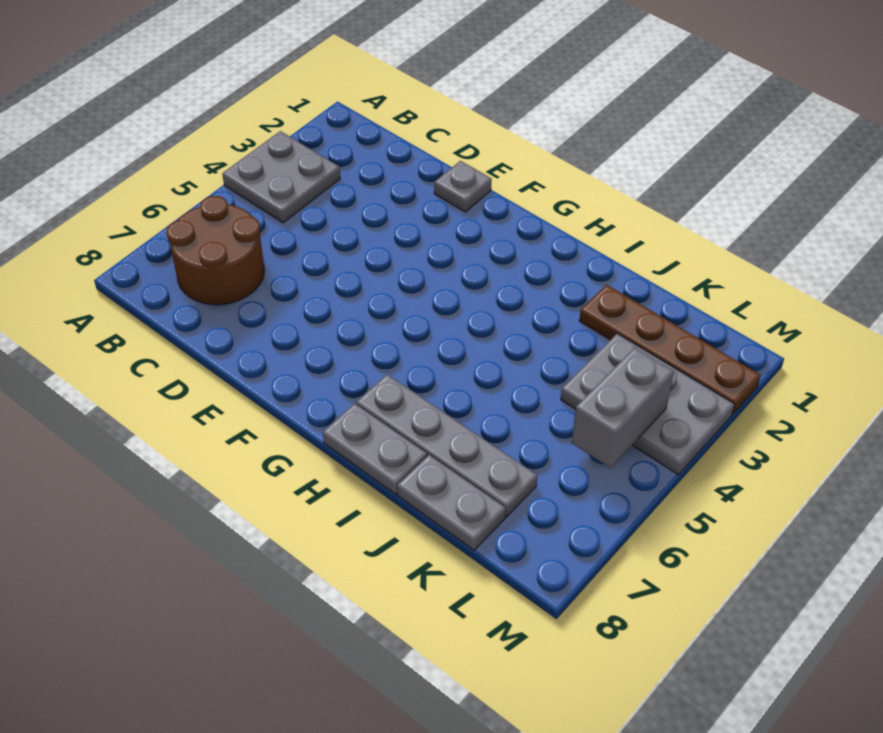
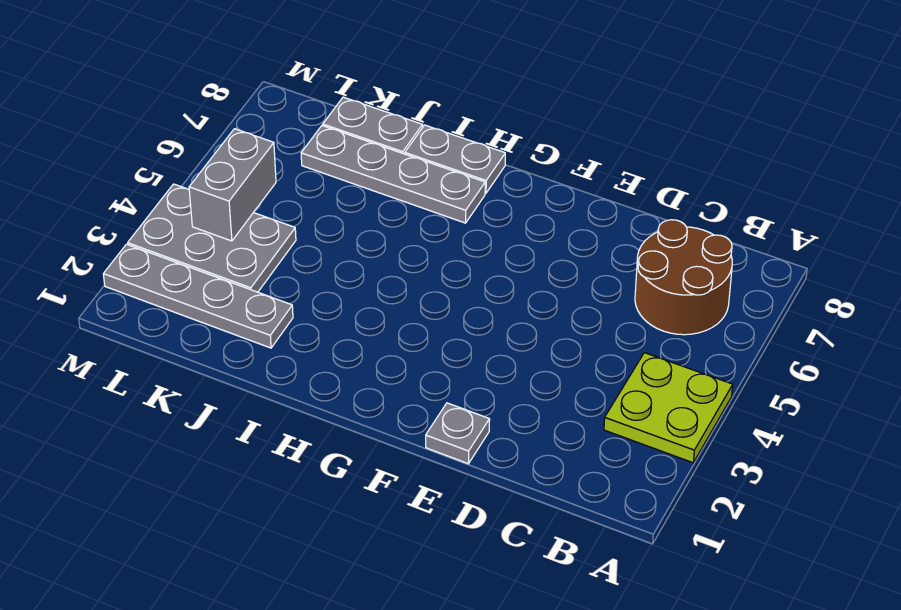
grey plate A3:B4 level 1 -> lime plate A3:B4 level 1
brown plate J2:M2 level 1 -> grey plate J2:M2 level 1

